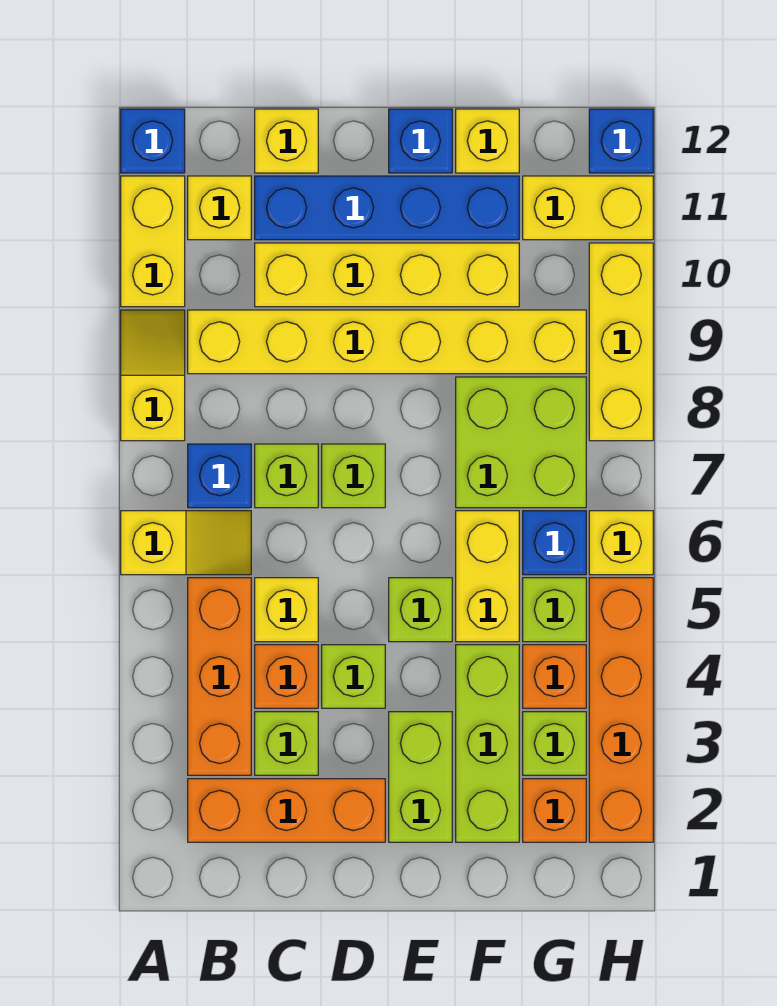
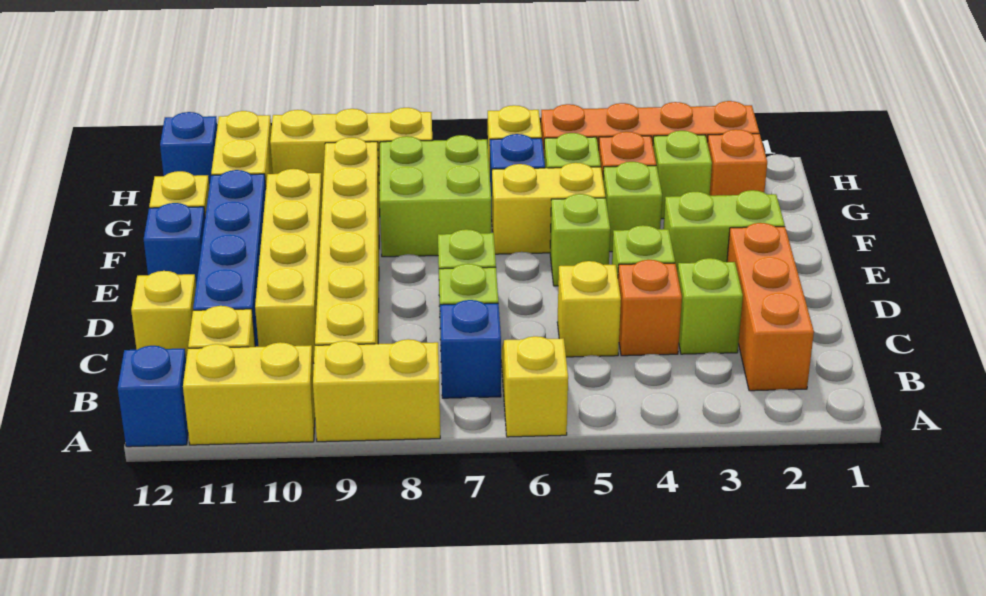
yellow slope A8:A9 level 1 top 8 -> yellow brick A8:A9 level 1
orange brick B3:B5 level 1 -> none
lime brick F2:F4 level 1 -> lime brick F4 level 1

